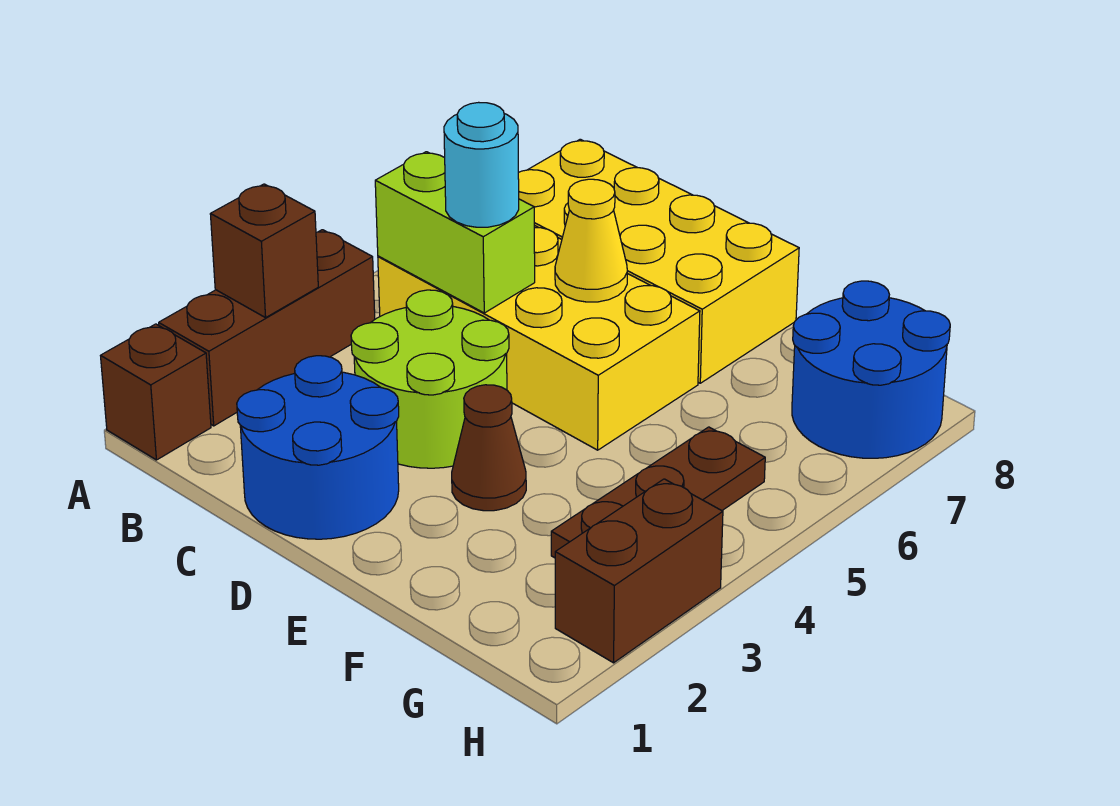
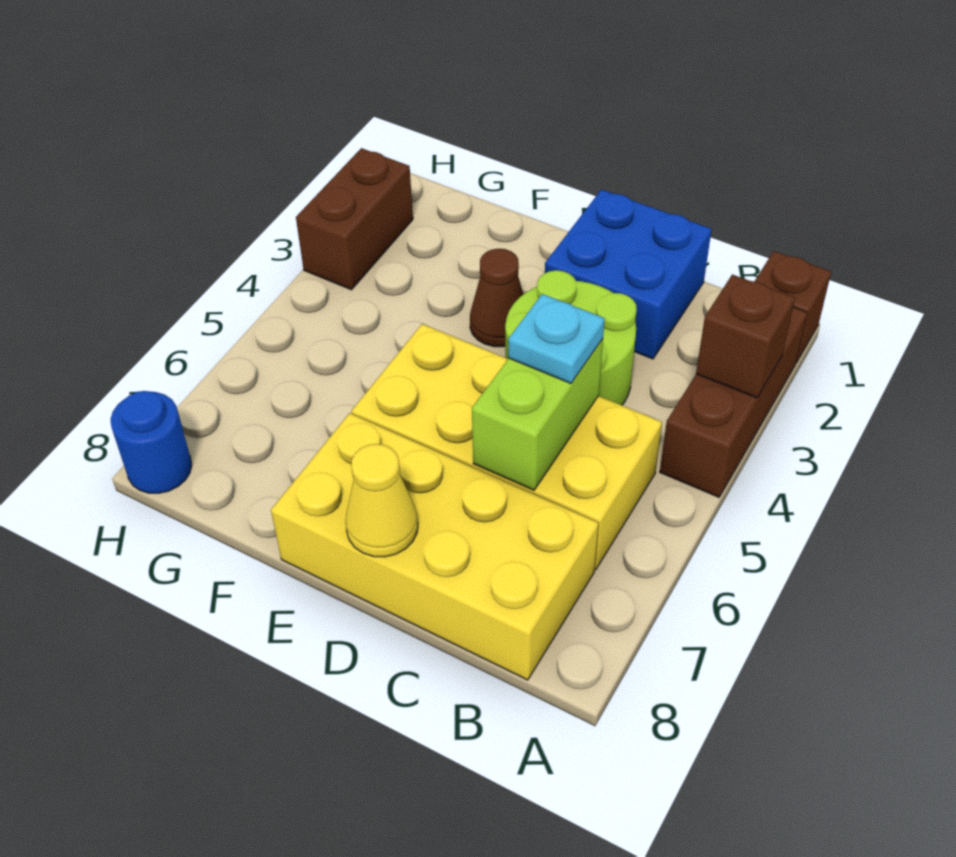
lime brick B5:C5 level 2 -> lime brick C5:C6 level 2
blue round brick C1:D2 level 1 -> blue brick C1:D2 level 1
cyan round brick C5 level 3 -> cyan plate C5 level 3
yellow cone D6 level 2 -> yellow cone D8 level 2
brown plate G3:G5 level 1 -> none
blue round brick G7:H8 level 1 -> blue round brick H8 level 1

